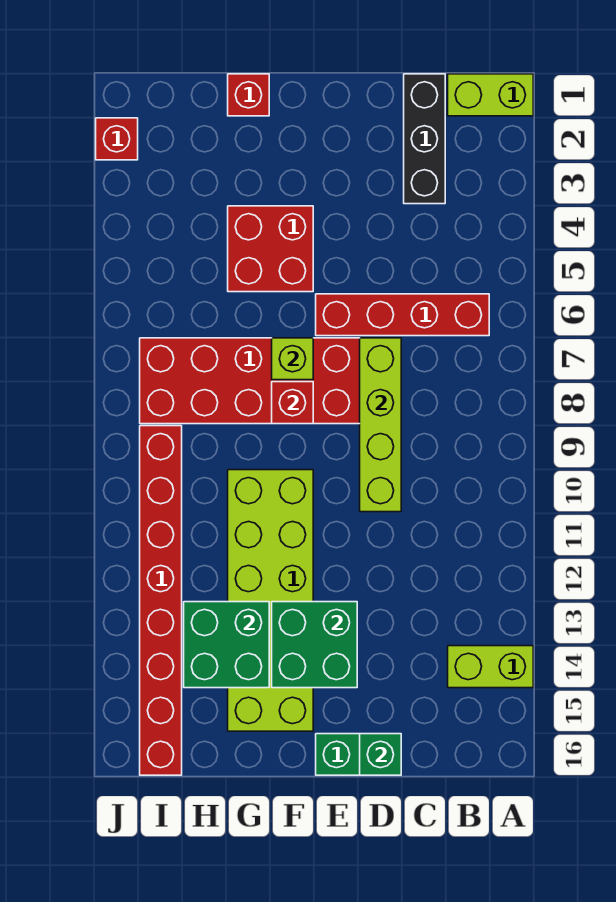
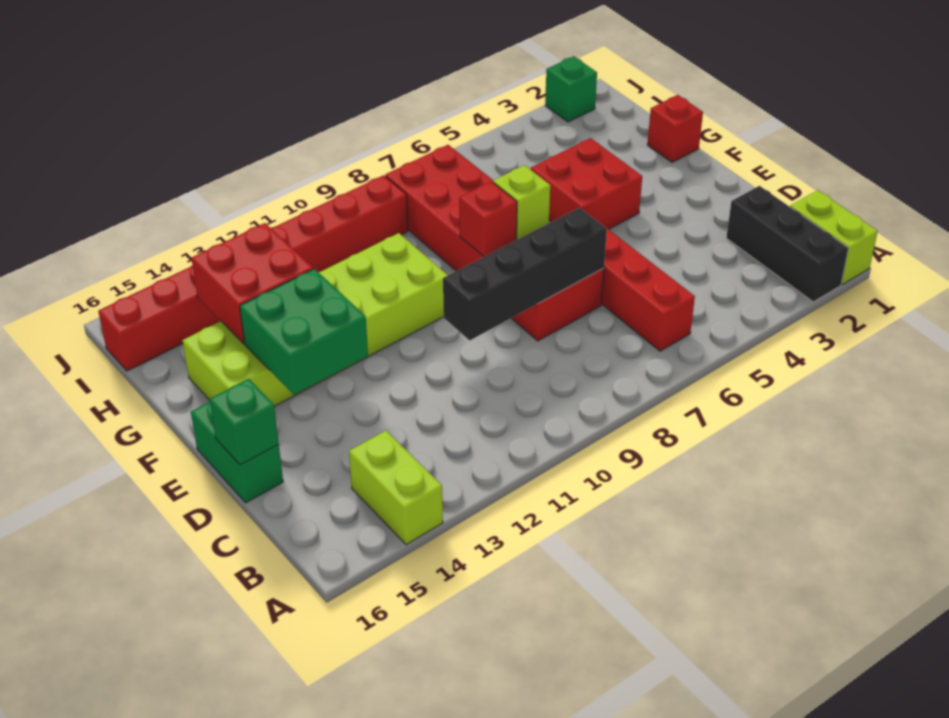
black brick C1:C3 level 1 -> black brick A2:C2 level 1
lime brick D7:D10 level 2 -> black brick D7:D10 level 2
green brick G13:H14 level 2 -> red brick G13:H14 level 2
red brick J2 level 1 -> green brick J2 level 1

